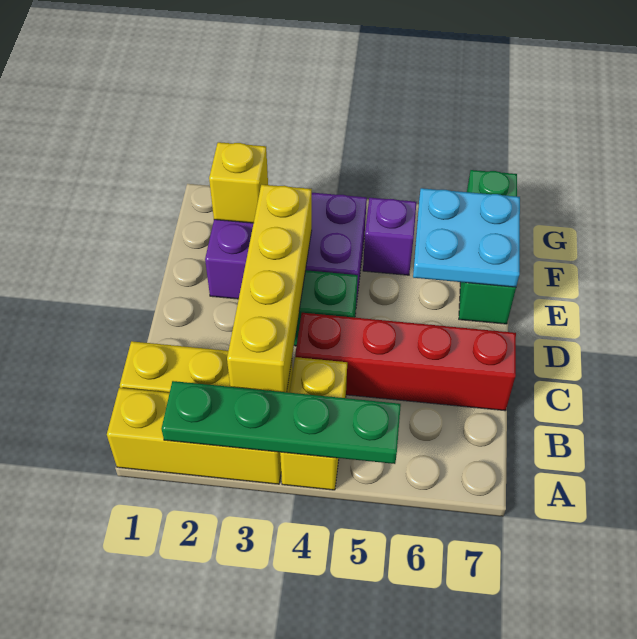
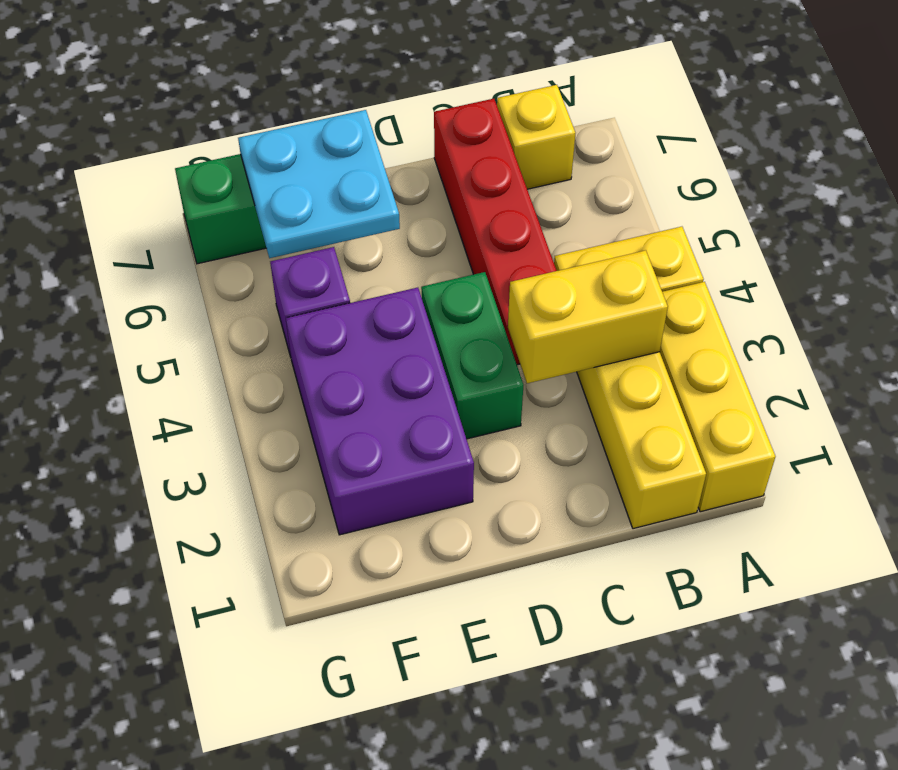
green plate A2:A5 level 2 -> none
yellow brick B3:E3 level 2 -> yellow brick B3:C3 level 2
yellow brick F2 level 2 -> yellow brick B7 level 1

